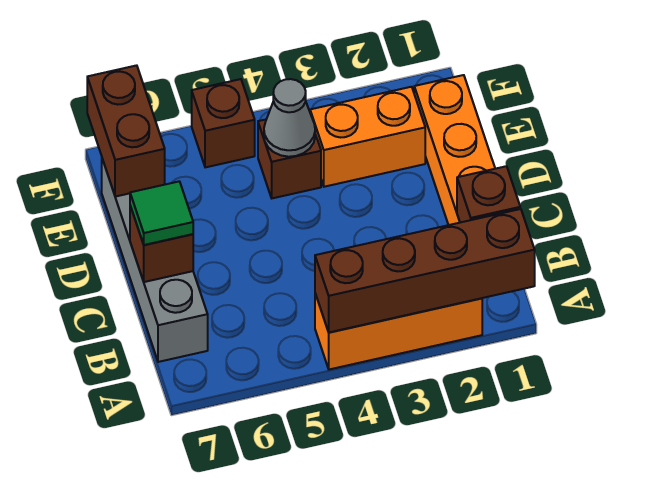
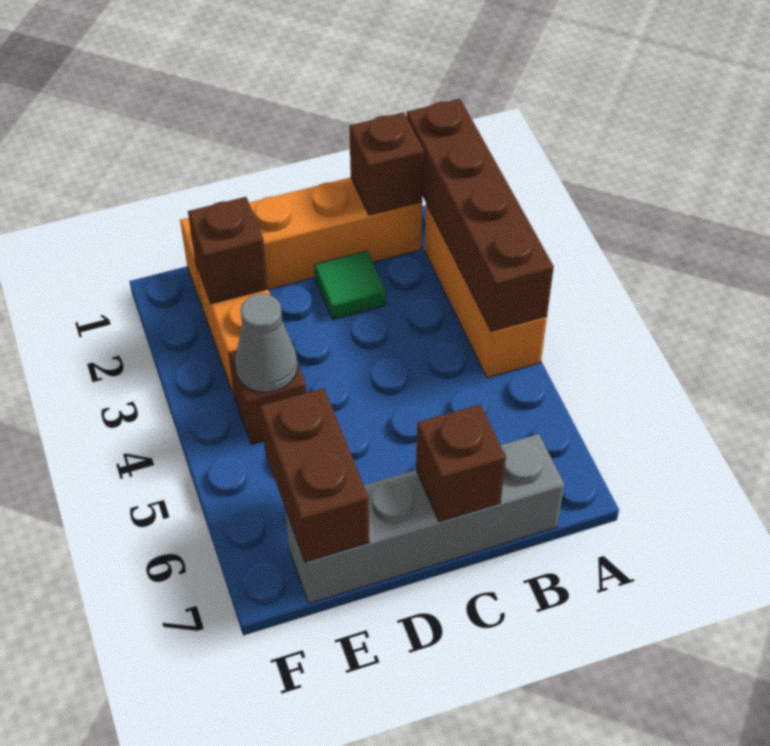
green tile C7 level 3 -> green tile C2 level 1
brown brick E7:F7 level 2 -> brown brick E6:E7 level 2
brown brick F5 level 1 -> brown brick E2 level 2

